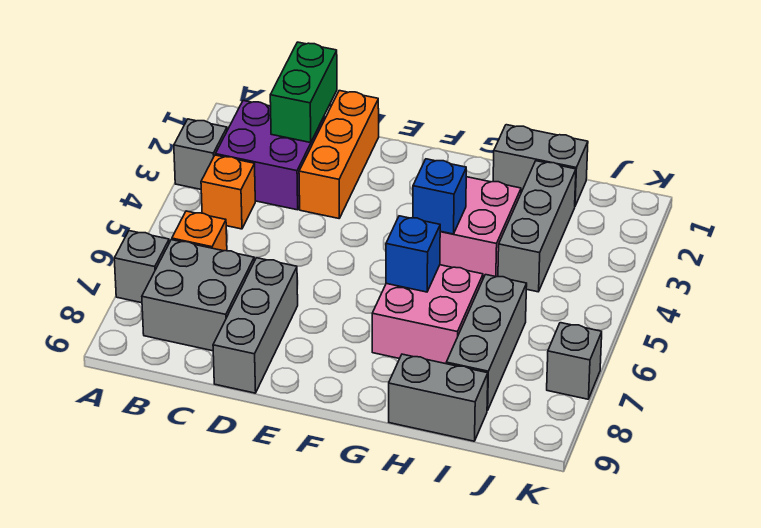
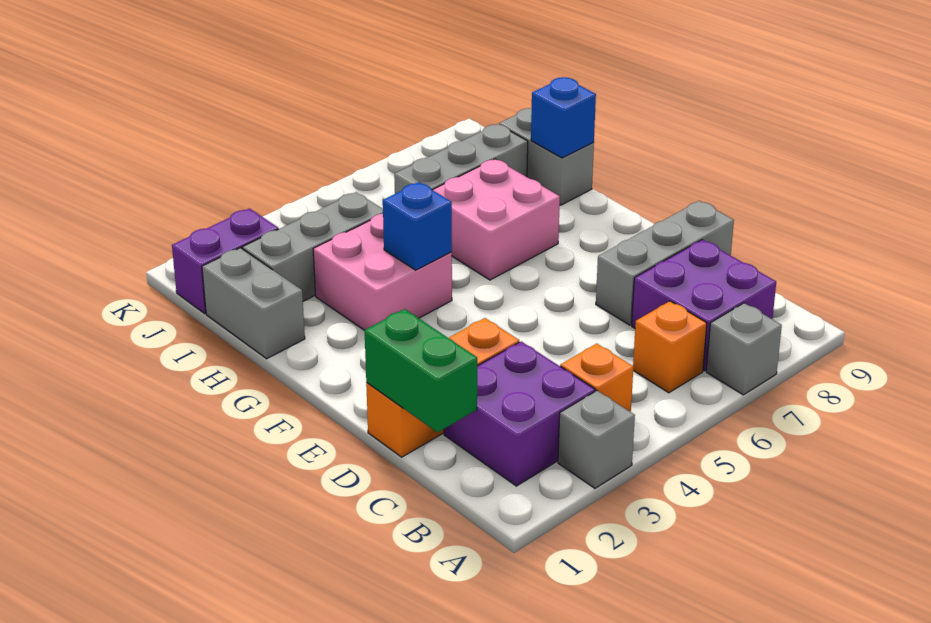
grey brick B7:C8 level 1 -> purple brick B7:C8 level 1
green brick C1:C2 level 2 -> green brick C1:D1 level 2
blue brick G6 level 2 -> blue brick H9 level 2
none -> purple brick J1:J2 level 1
grey brick K7 level 1 -> none

